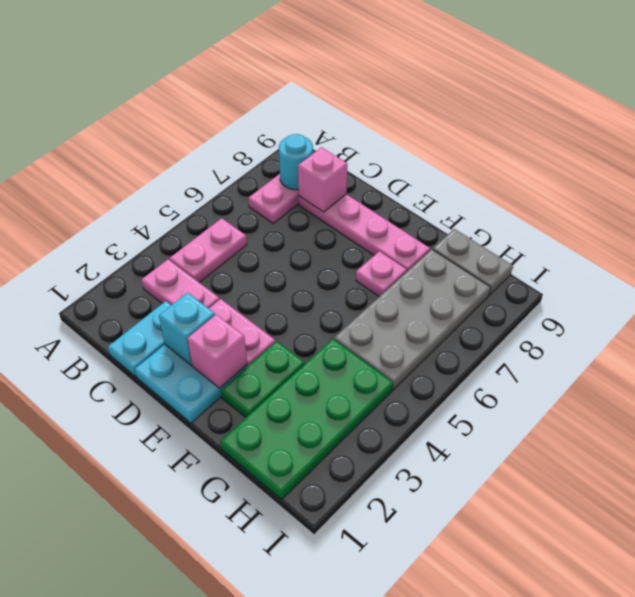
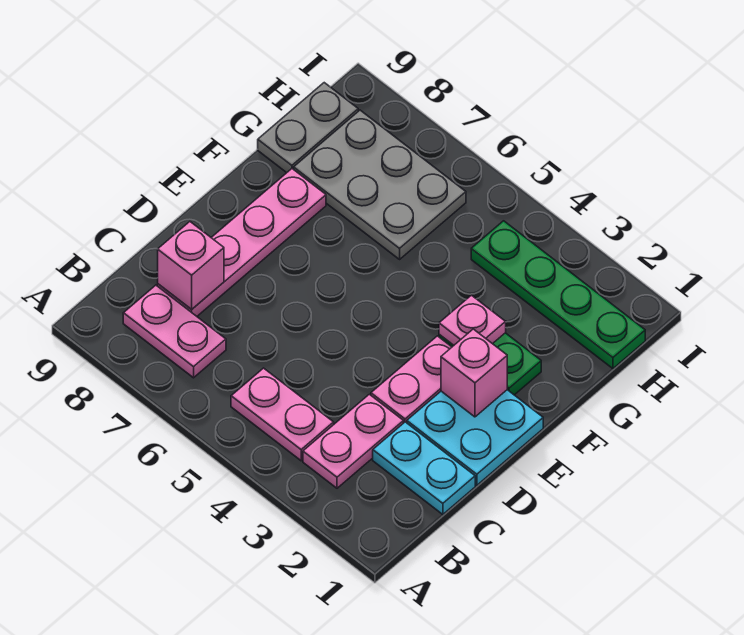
cyan round brick B8 level 2 -> none
cyan brick D2 level 2 -> none
pink plate F7 level 1 -> pink plate F3 level 2
green plate G1:H4 level 1 -> green plate H1:H4 level 1
grey plate G5:H8 level 1 -> grey plate G6:H8 level 1

